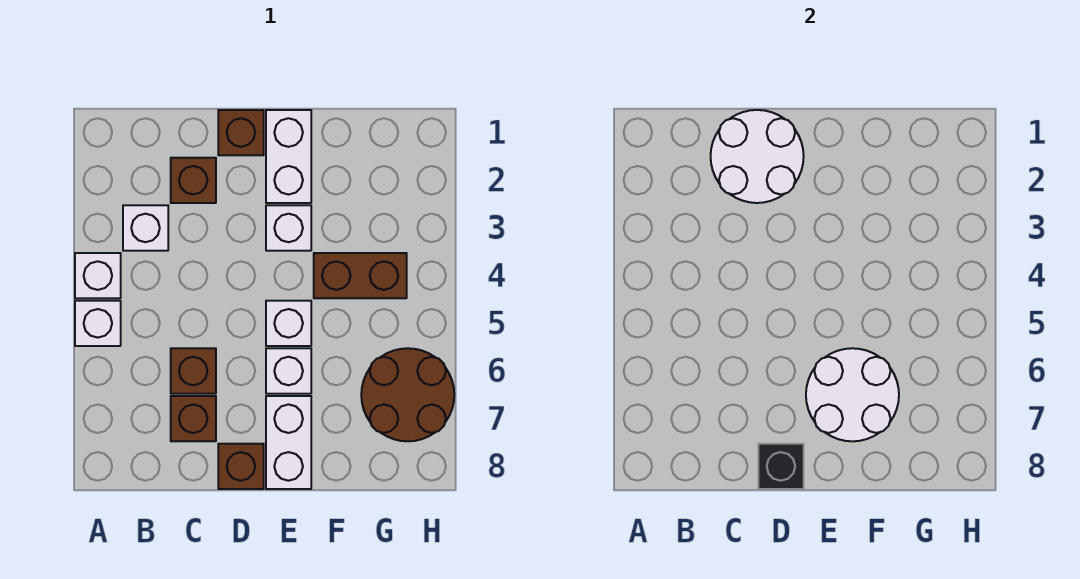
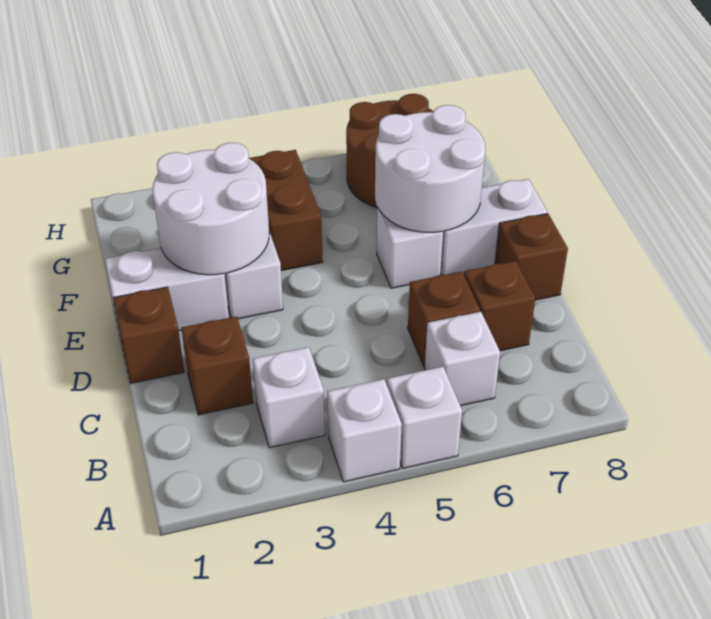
white round brick C1:D2 level 2 -> white round brick E2:F3 level 2
black brick D8 level 2 -> none
white brick E5 level 1 -> white brick B6 level 1

